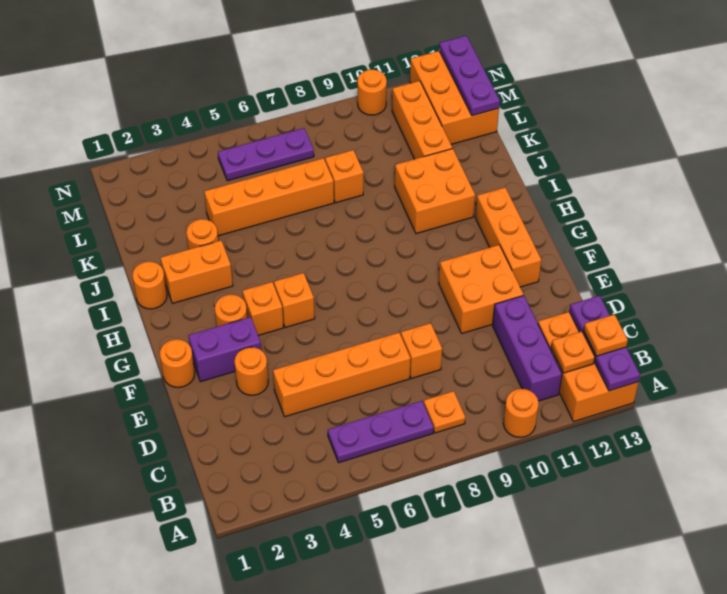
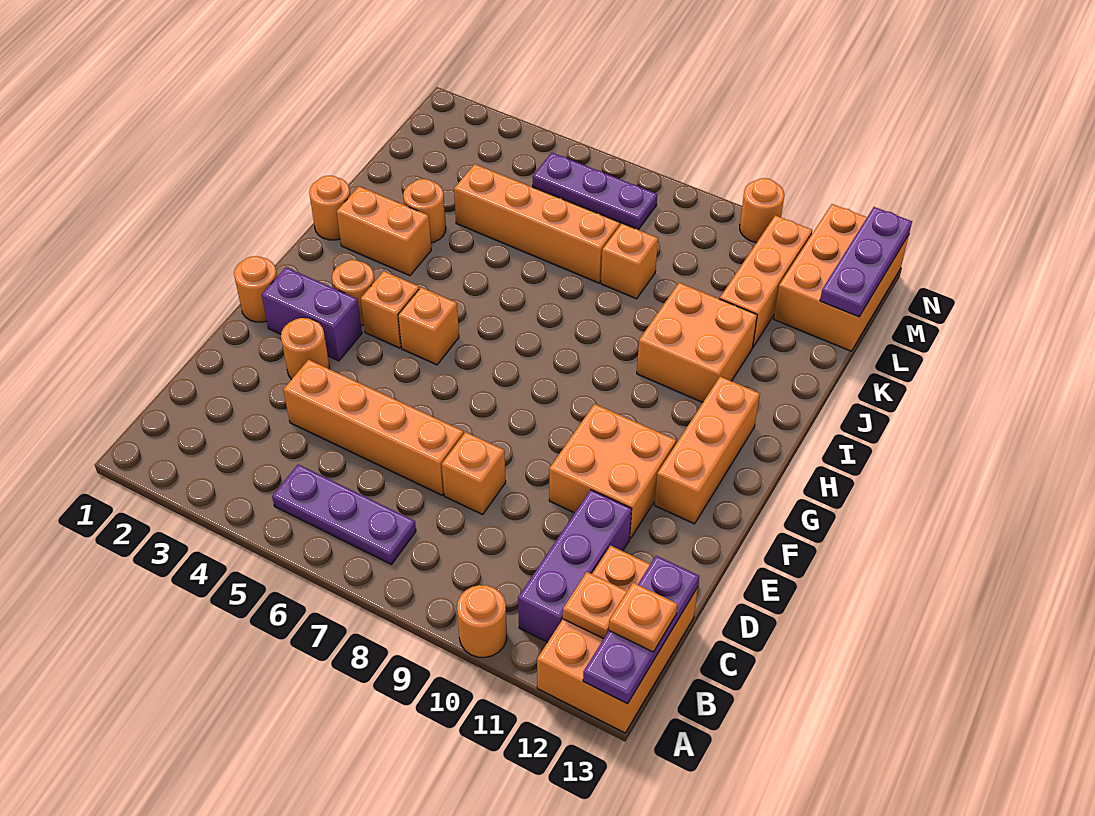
orange plate B8 level 1 -> none

